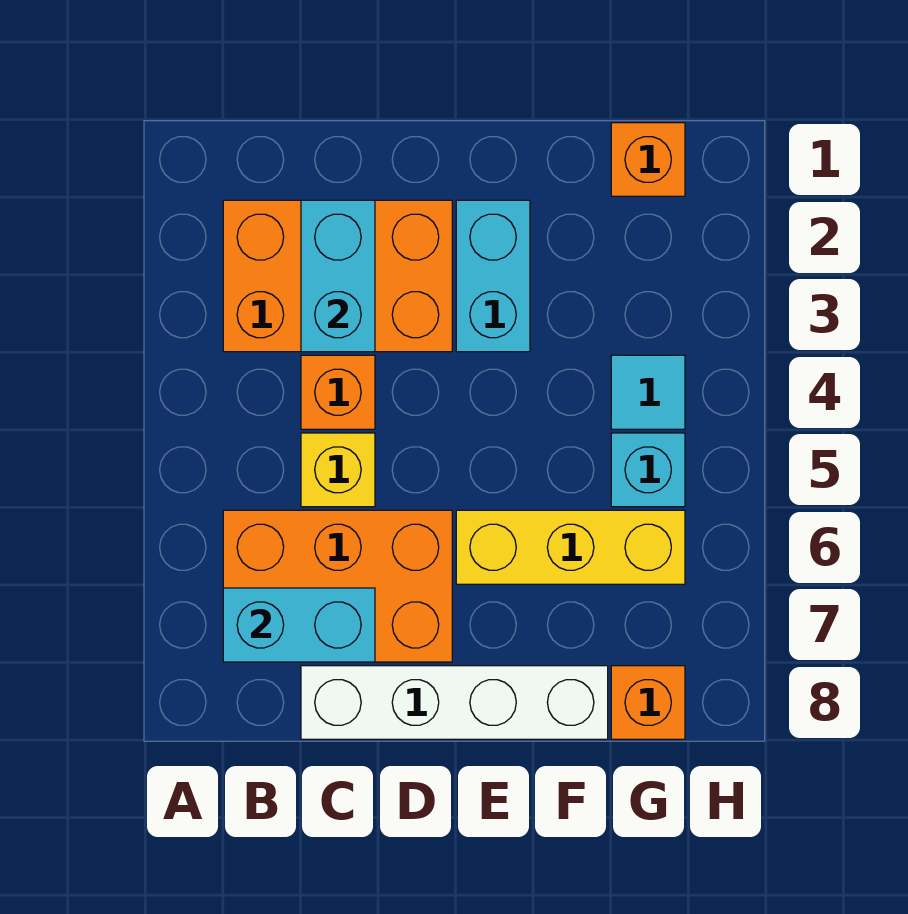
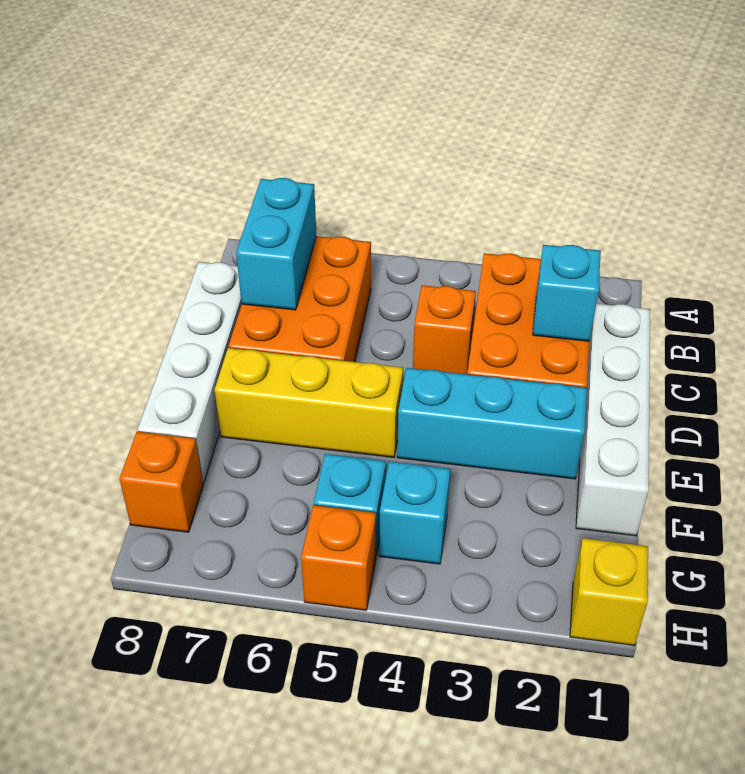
none -> white brick C1:F1 level 1
cyan brick C2:C3 level 2 -> cyan brick C2 level 2
yellow brick C5 level 1 -> yellow brick H1 level 1
cyan brick E2:E3 level 1 -> cyan brick E2:E4 level 1
yellow brick E6:G6 level 1 -> yellow brick E5:E7 level 1
orange brick G1 level 1 -> orange brick H5 level 1
cyan tile G4 level 1 -> cyan brick G4 level 1

